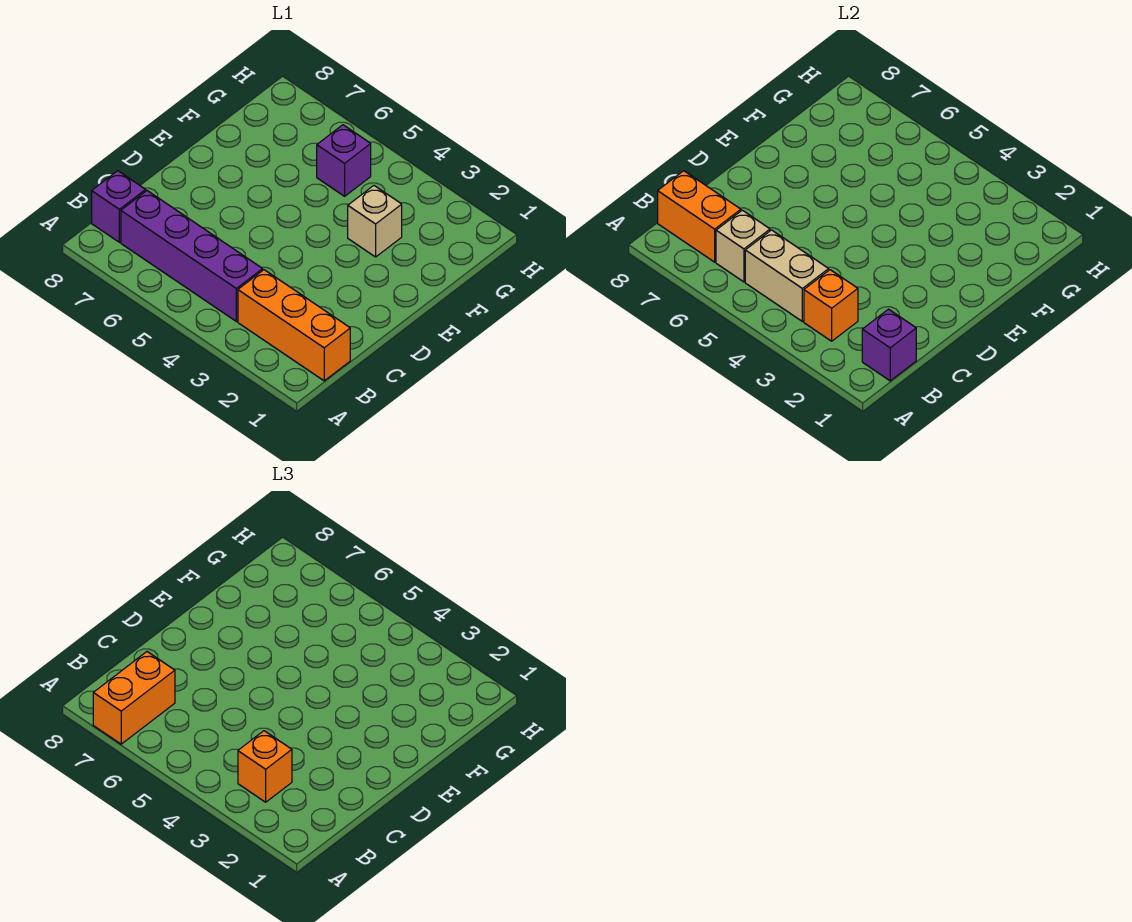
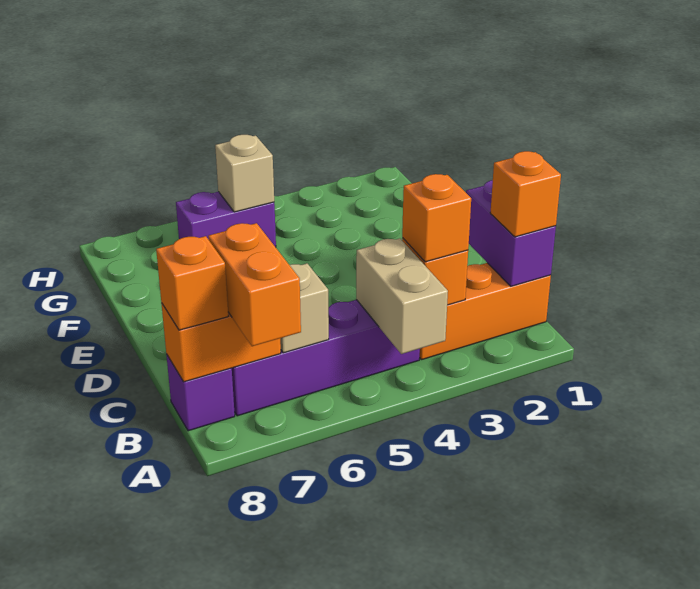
purple brick B1 level 2 -> purple brick B1:C1 level 2
none -> orange brick B1 level 3
tan brick B4:B5 level 2 -> tan brick A4:B4 level 2
none -> orange brick B8 level 3
tan brick F3 level 1 -> tan brick G5 level 2
purple brick G5 level 1 -> purple brick G5:G6 level 1

